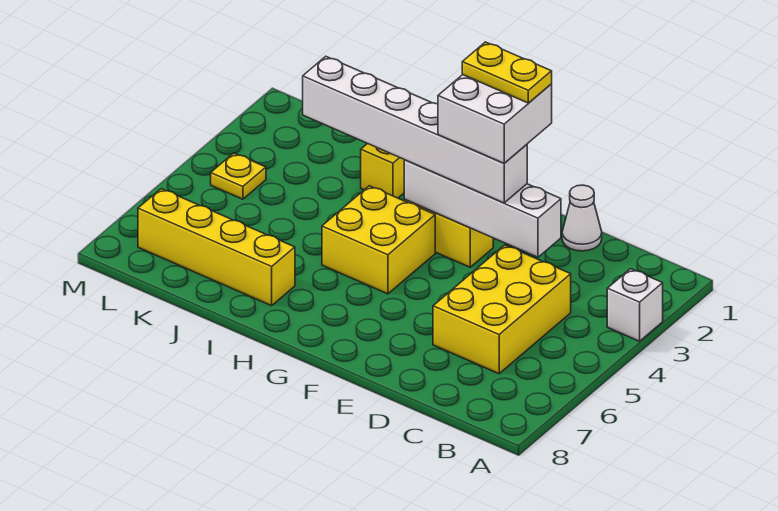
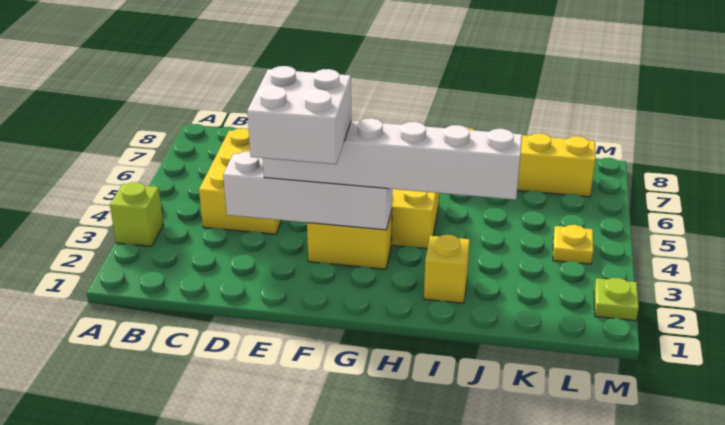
white brick A3 level 1 -> lime brick A3 level 1
white cone D1 level 1 -> none
yellow plate E2:F2 level 5 -> none
none -> lime plate M2 level 1

